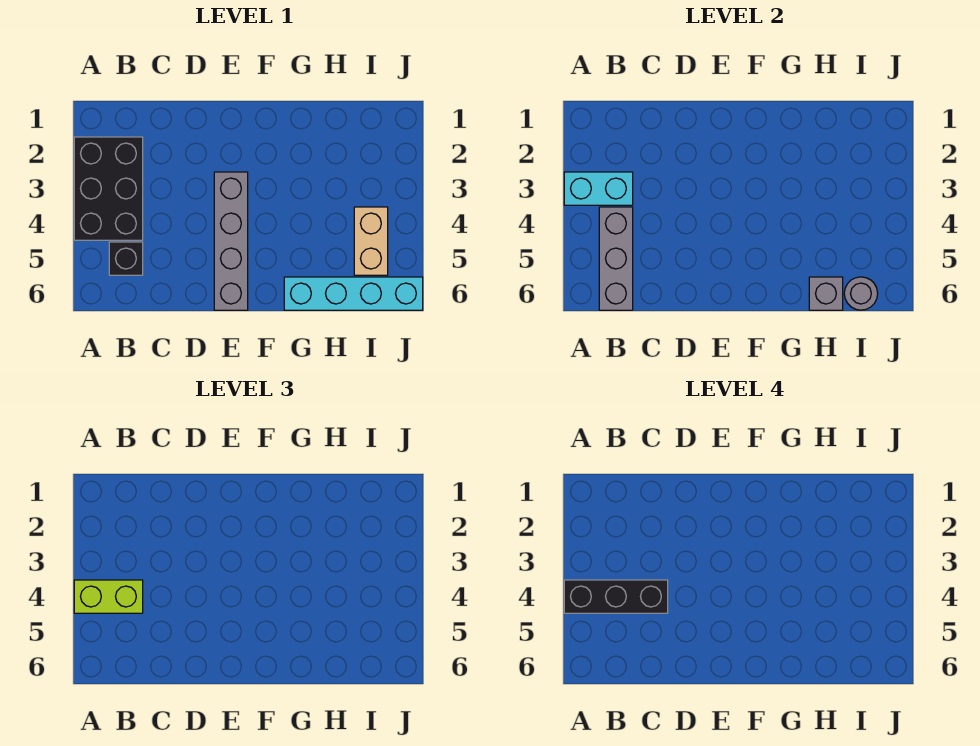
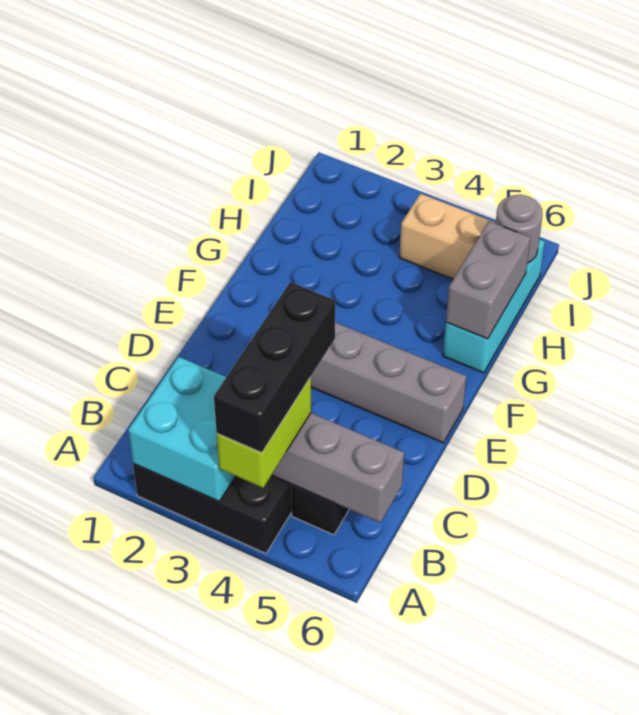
cyan brick A3:B3 level 2 -> cyan brick A2:B3 level 2
cyan brick G6:J6 level 1 -> cyan brick G6:I6 level 1
grey brick H6 level 2 -> grey brick G6:H6 level 2

